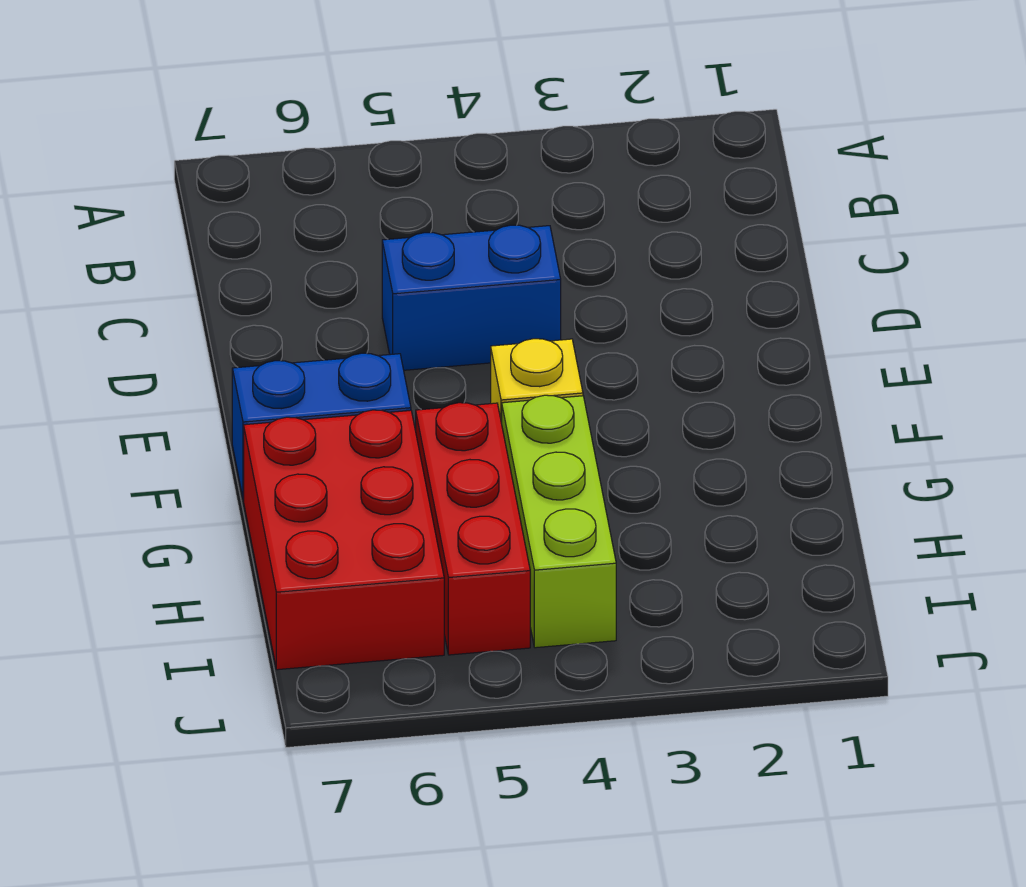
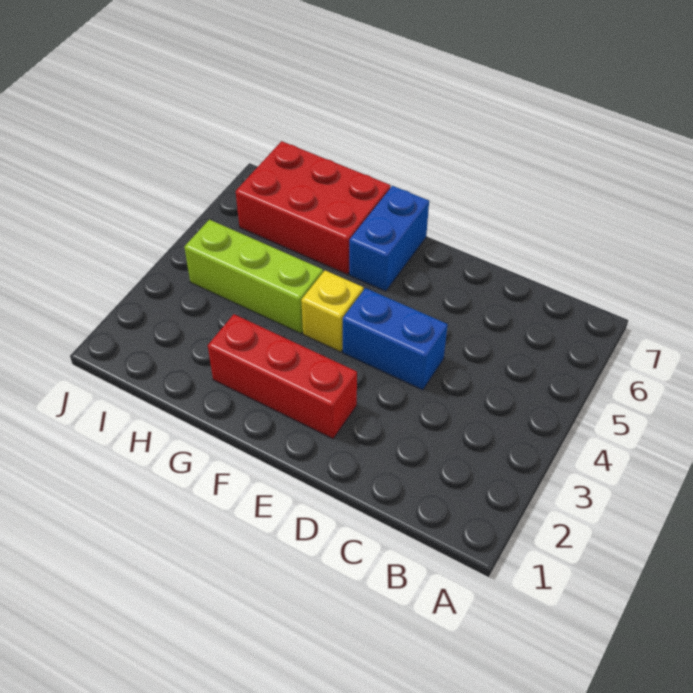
blue brick D4:D5 level 1 -> blue brick D4:E4 level 1
red brick G5:I5 level 1 -> red brick E2:G2 level 1

